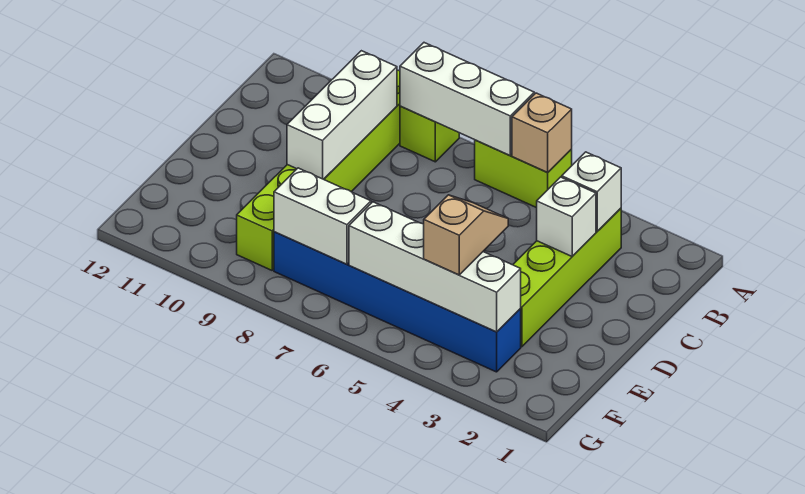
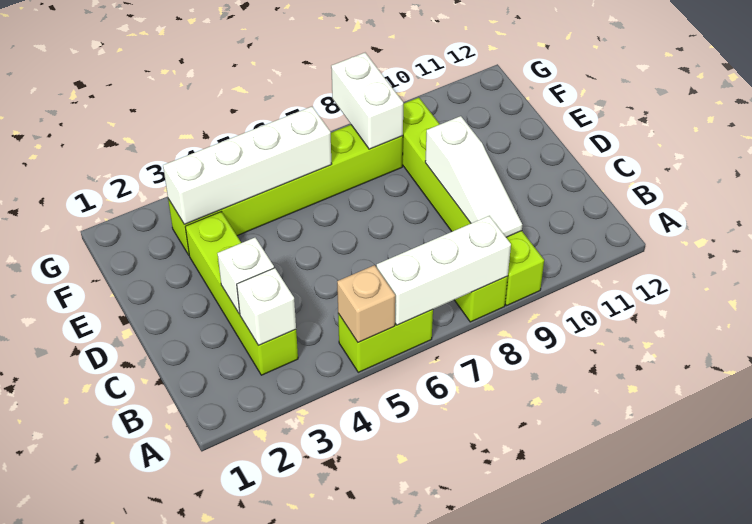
white brick B9:D9 level 2 -> white slope B9:D9 level 2 top D
tan slope E4:F4 level 3 top F -> none
blue brick F3:F8 level 1 -> lime brick F3:F8 level 1
white brick F7:F8 level 2 -> white brick F8:G8 level 2

